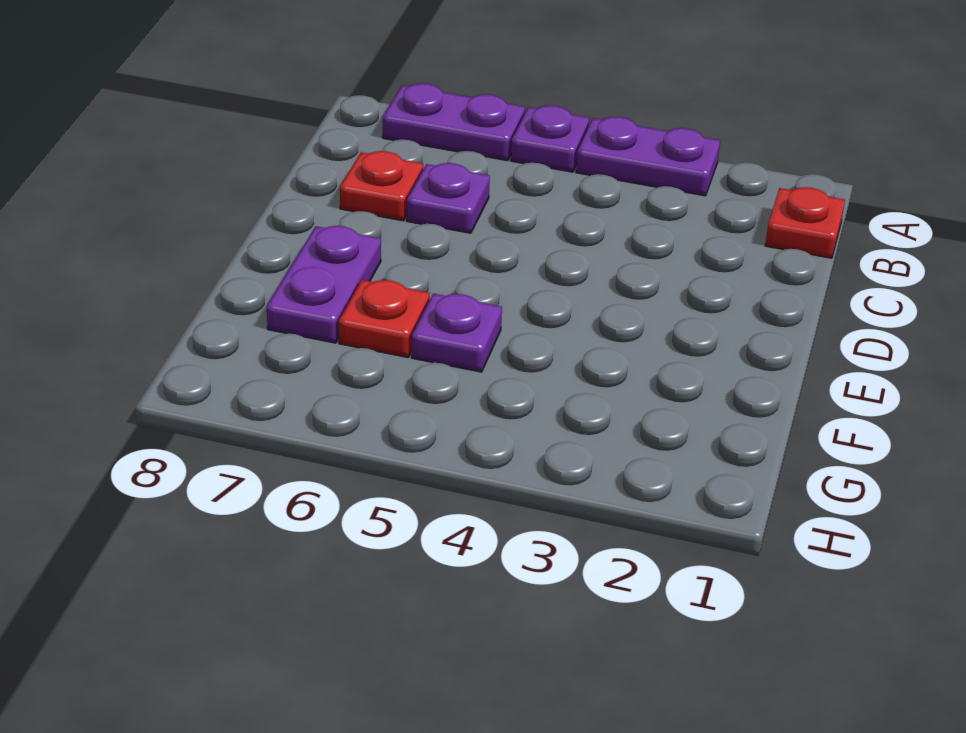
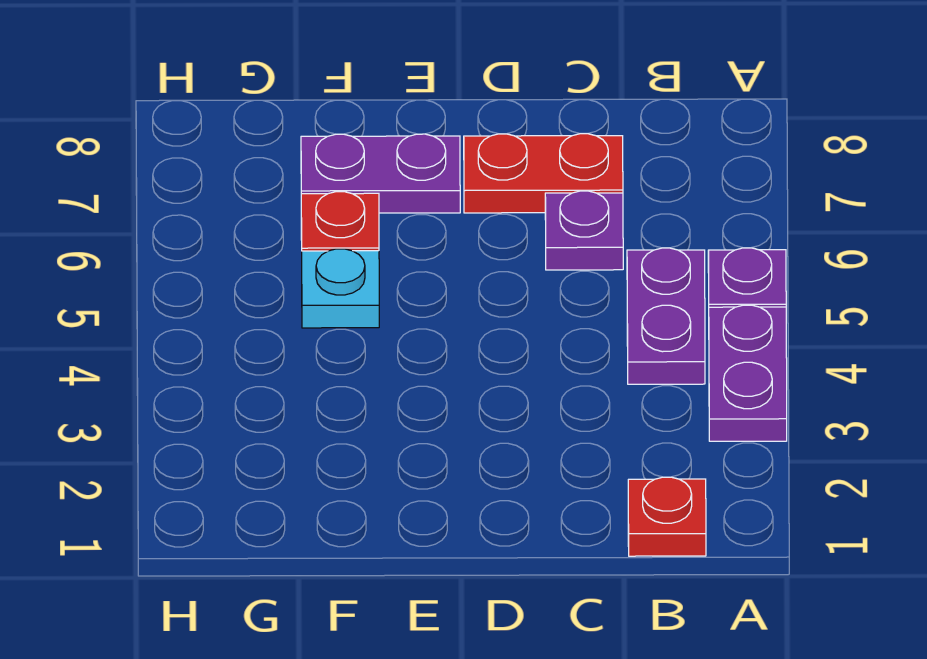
purple plate A6:A7 level 1 -> purple plate B4:B5 level 1
red plate C7 level 1 -> red plate C7:D7 level 1
purple plate F5 level 1 -> cyan plate F5 level 1

